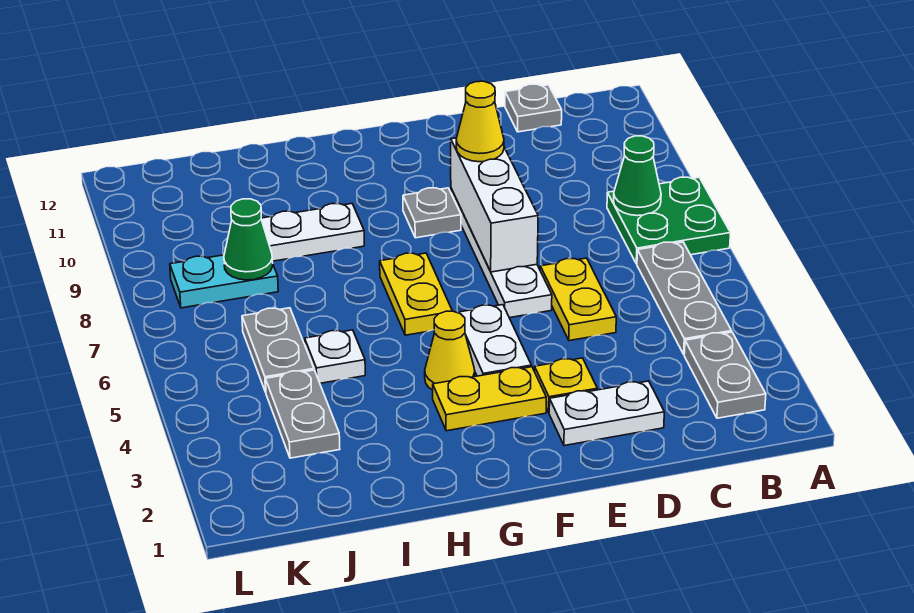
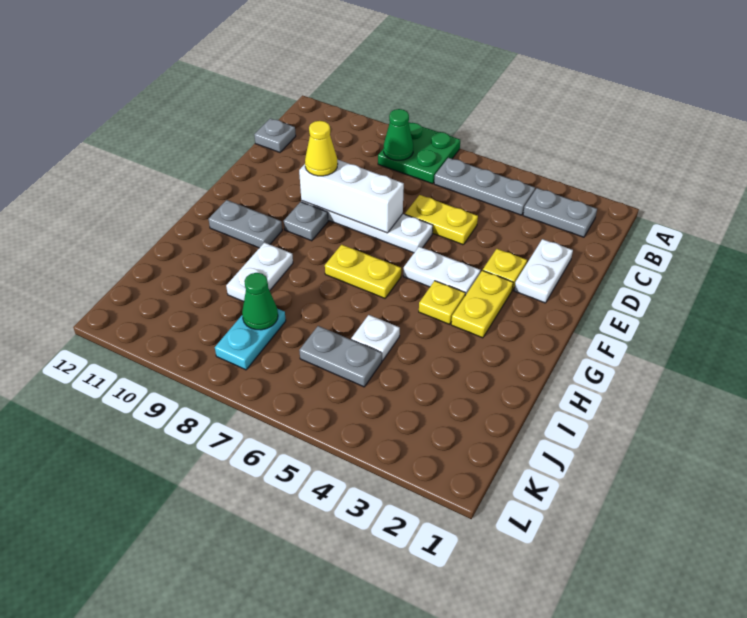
yellow cone G4 level 1 -> yellow plate G4 level 1
grey plate J3:J4 level 1 -> grey plate G10:G11 level 1

